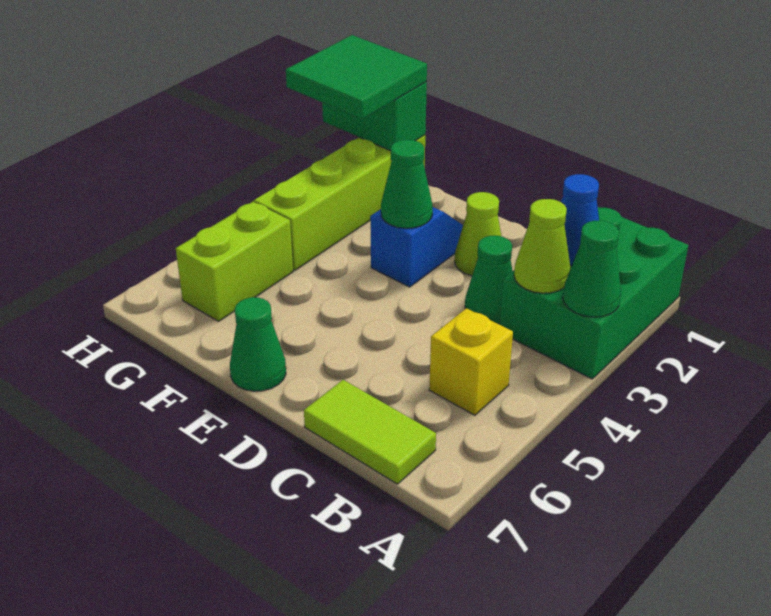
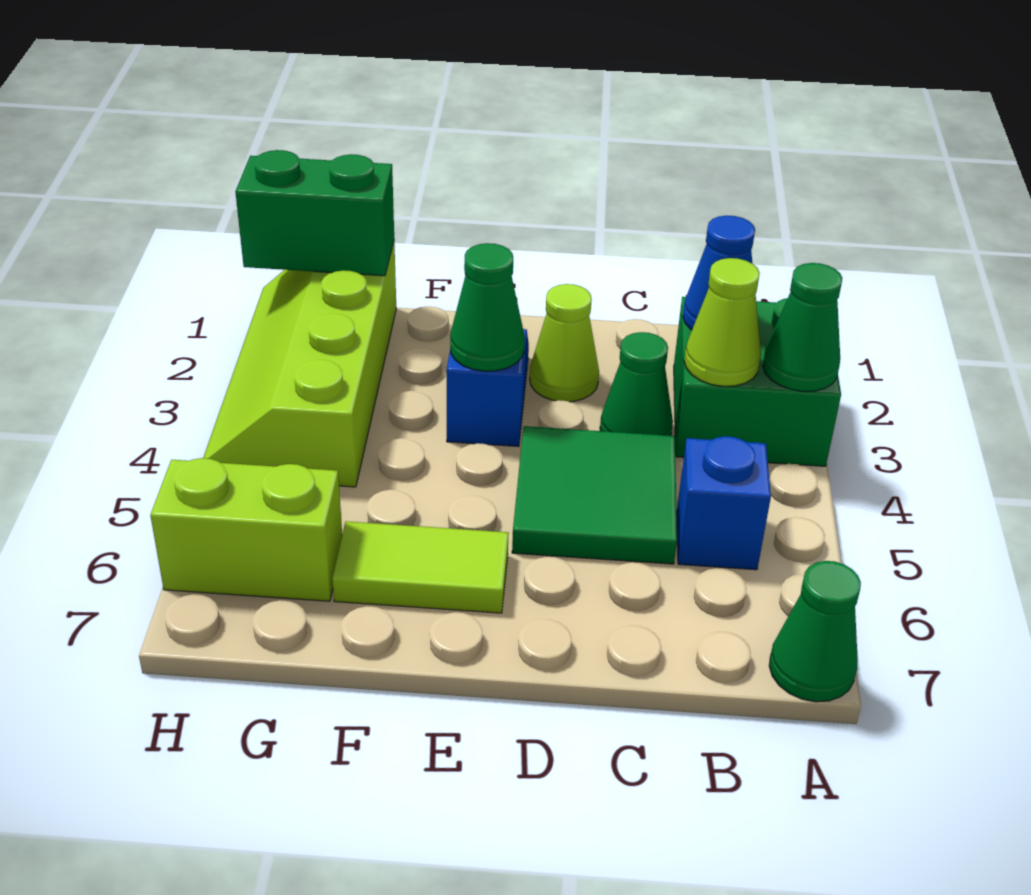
green brick A1:B3 level 1 -> green brick A2:B3 level 1
yellow brick B5 level 1 -> blue brick B5 level 1
lime tile B7:C7 level 1 -> lime tile E6:F6 level 1
green cone E7 level 1 -> green cone A7 level 1
green tile G1:H2 level 3 -> green tile C4:D5 level 1
lime brick G5:G6 level 1 -> lime brick G6:H6 level 1

